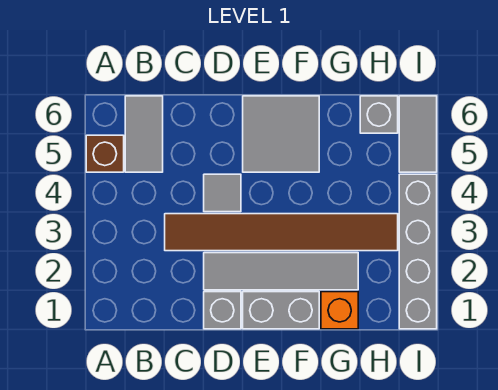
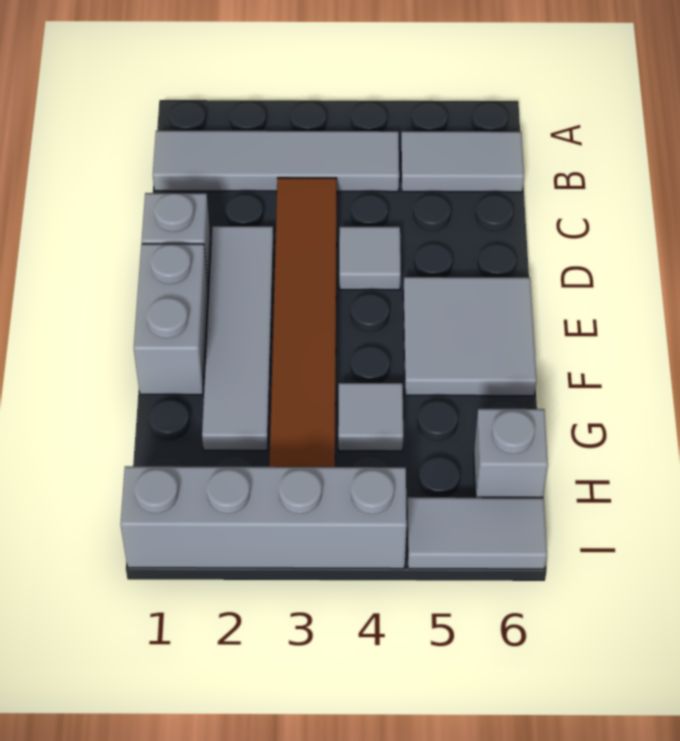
brown brick A5 level 1 -> none
none -> grey tile B1:B4 level 1
orange brick G1 level 1 -> none
none -> grey tile G4 level 1

